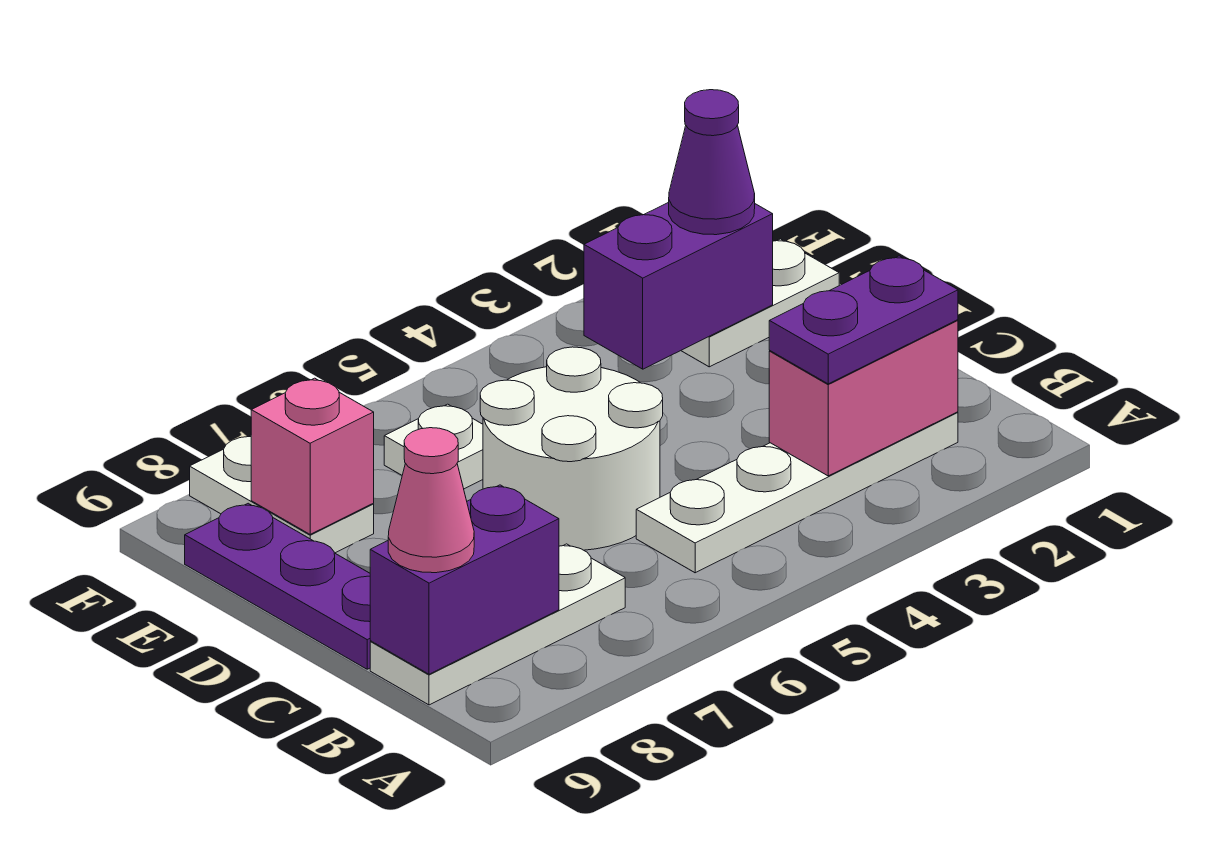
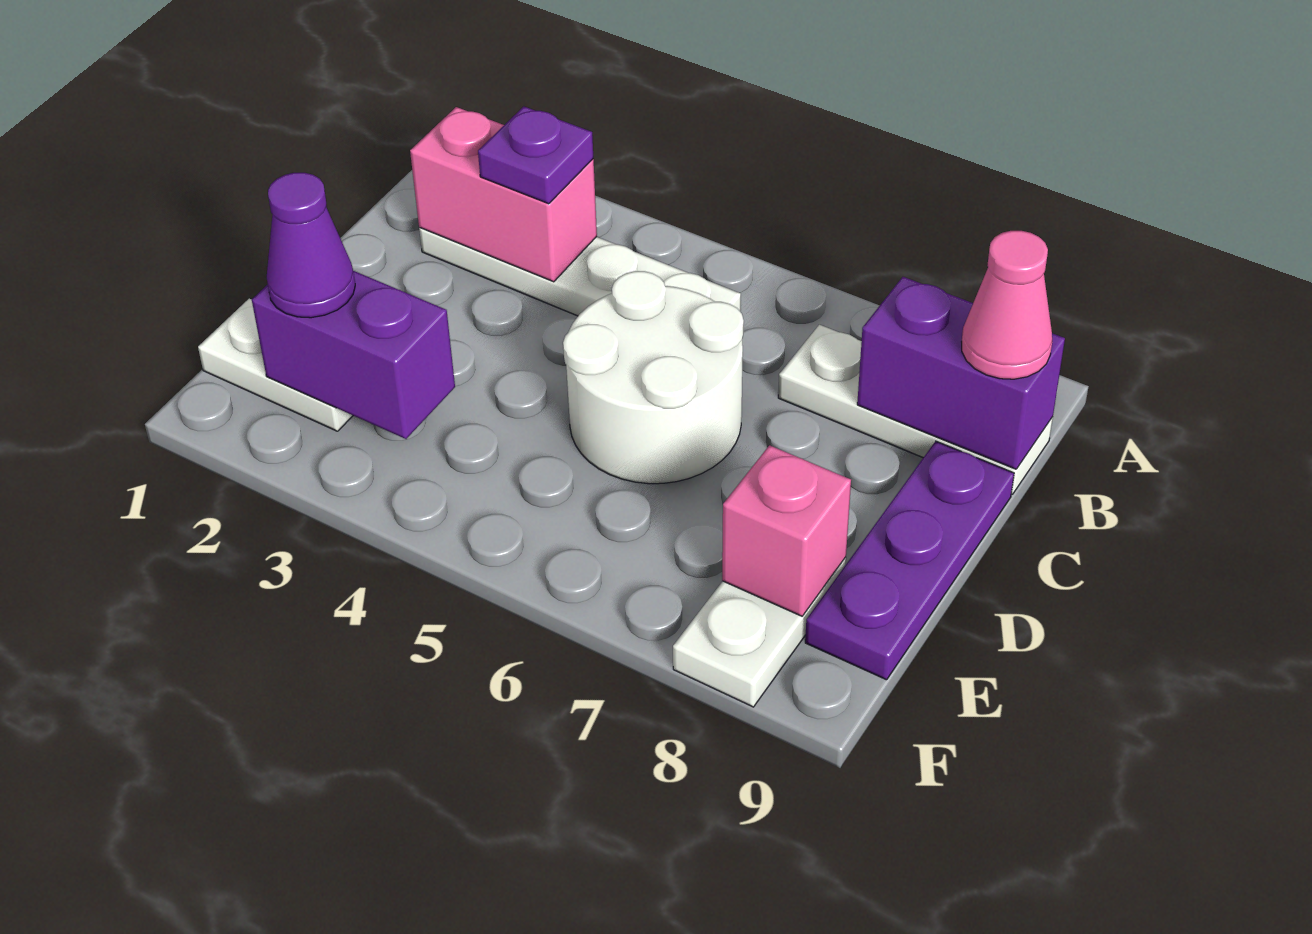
purple plate B2:B3 level 3 -> purple plate B3 level 3
white plate E6 level 1 -> none

